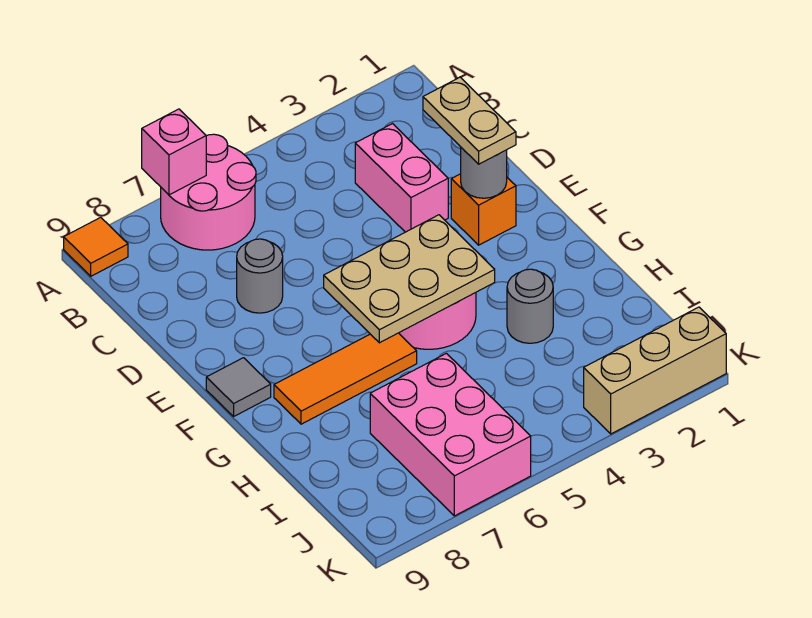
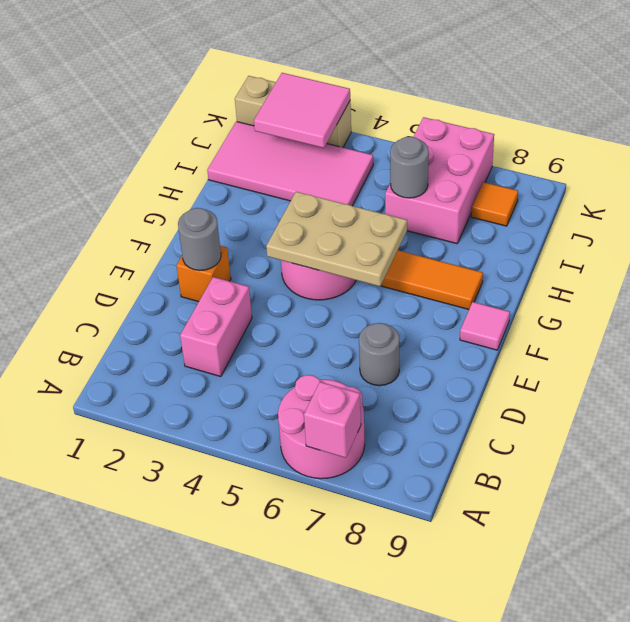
orange tile A9 level 1 -> orange tile J8 level 1
tan plate D2:E2 level 3 -> none
grey tile F9 level 1 -> pink tile F9 level 1
grey round brick H3 level 1 -> grey round brick I6 level 2
none -> pink tile I1:J4 level 1
none -> pink tile J2:K3 level 2

